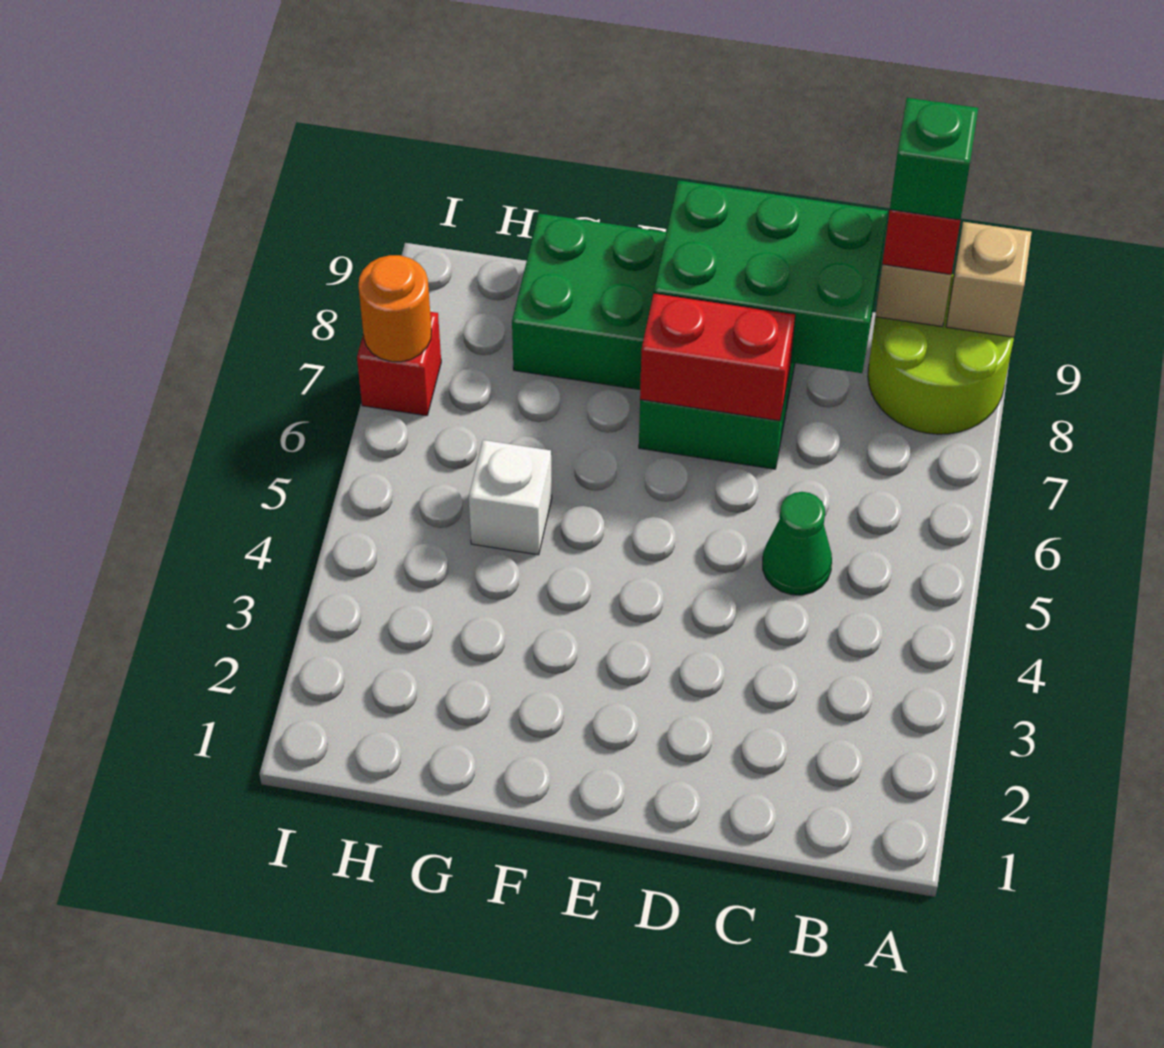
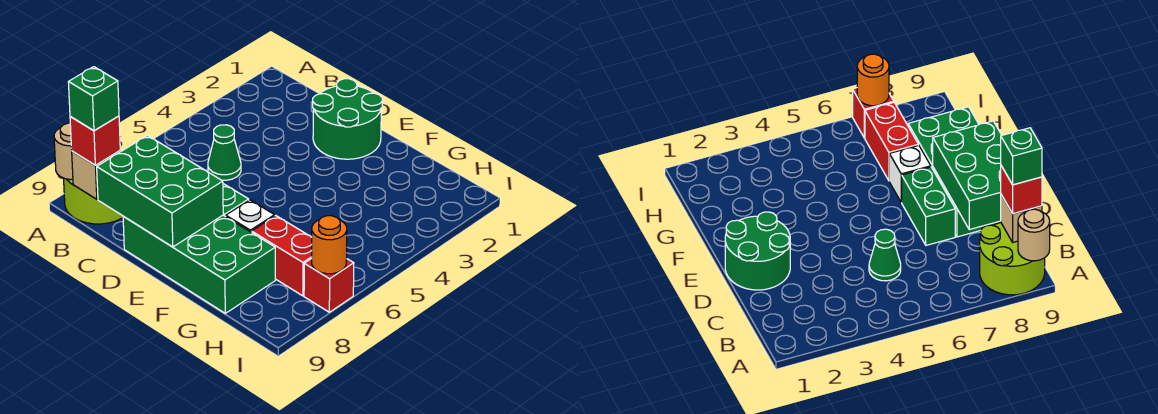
tan brick A9 level 2 -> tan round brick A9 level 2
none -> green round brick D1:E2 level 1
red brick D7:E7 level 2 -> red brick G7:H7 level 1
white brick G5 level 1 -> white brick F7 level 1

